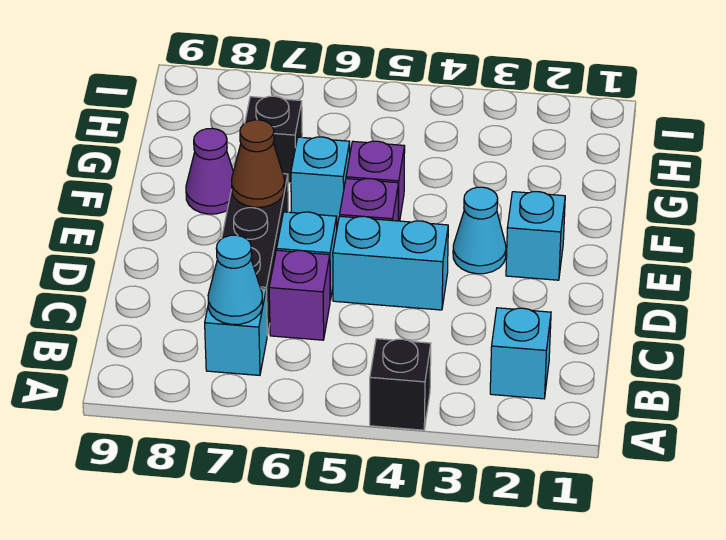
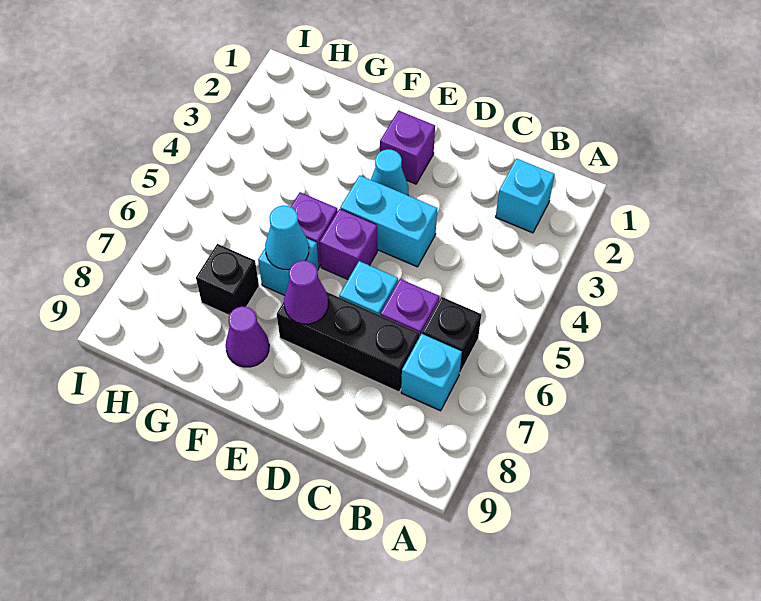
black brick A4 level 1 -> black brick B6 level 1
cyan cone B7 level 2 -> cyan cone F6 level 2
cyan brick D4:D5 level 1 -> cyan brick D4:E4 level 1
cyan brick E2 level 1 -> purple brick E2 level 1
brown cone E7 level 2 -> purple cone E7 level 2

